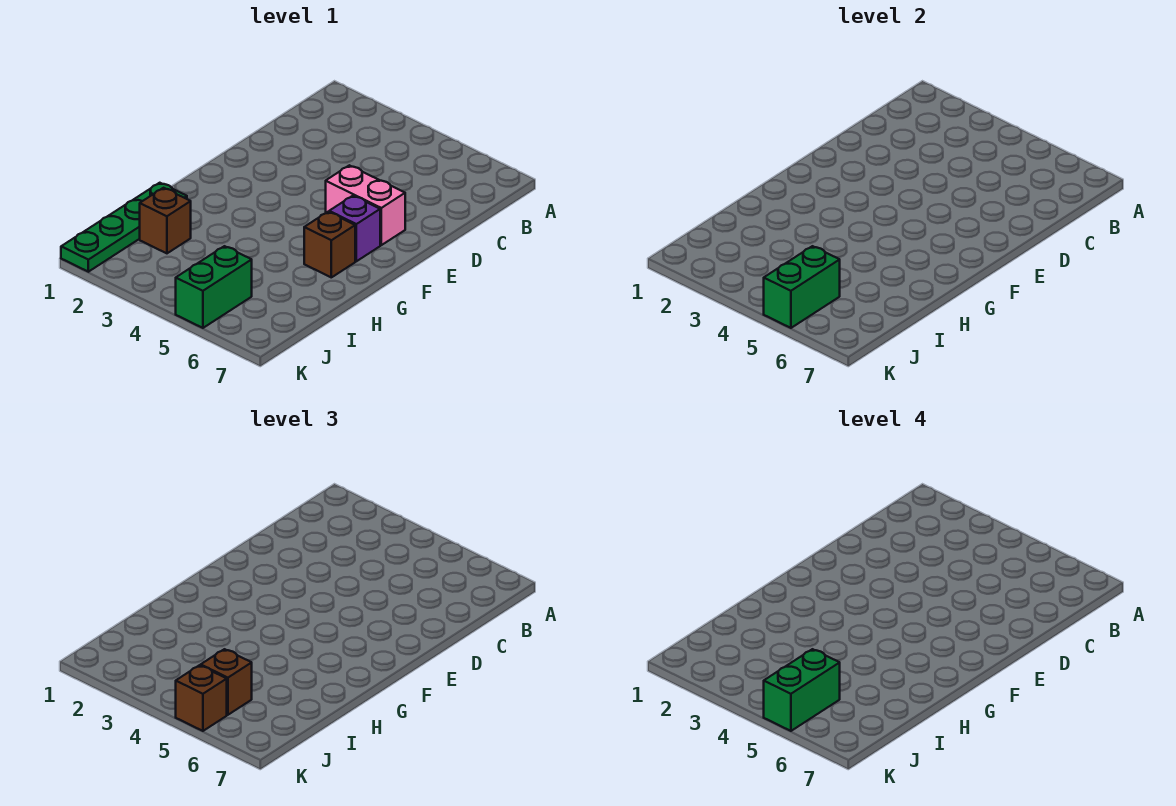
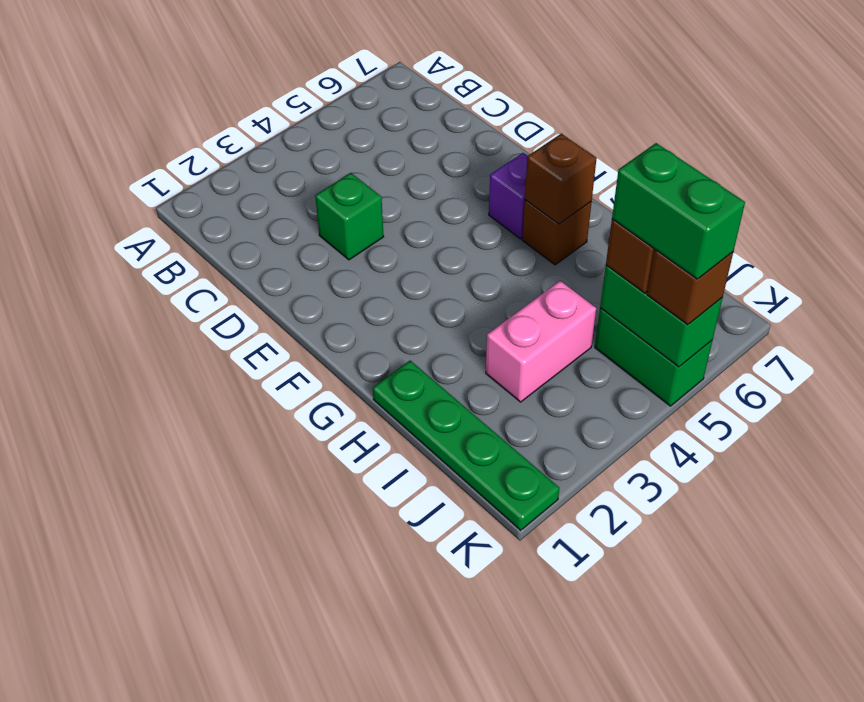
none -> green brick D3 level 1
pink brick E5:E6 level 1 -> pink brick I3:I4 level 1
brown brick I2 level 1 -> brown brick G6 level 2

